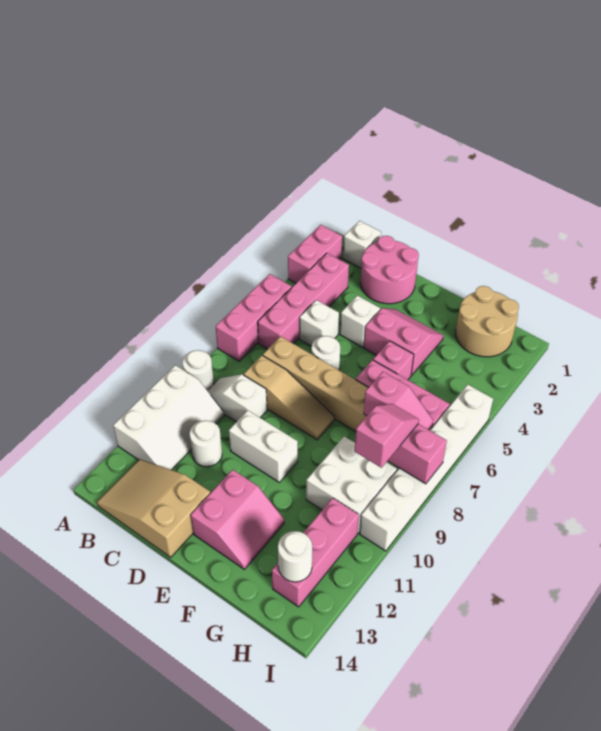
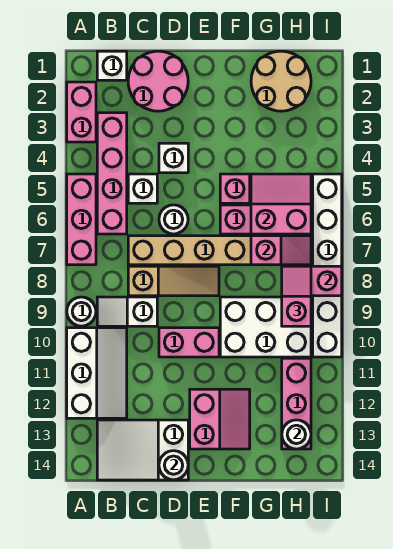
tan slope B13:D14 level 1 top D -> white slope B13:D14 level 1 top D
white round brick C11 level 1 -> white round brick D14 level 2
white brick D10:E10 level 1 -> pink brick D10:E10 level 1
pink slope E3:F4 level 1 top 4 -> pink slope G5:H6 level 2 top 6
white brick G9:H10 level 1 -> white brick F9:H10 level 1

